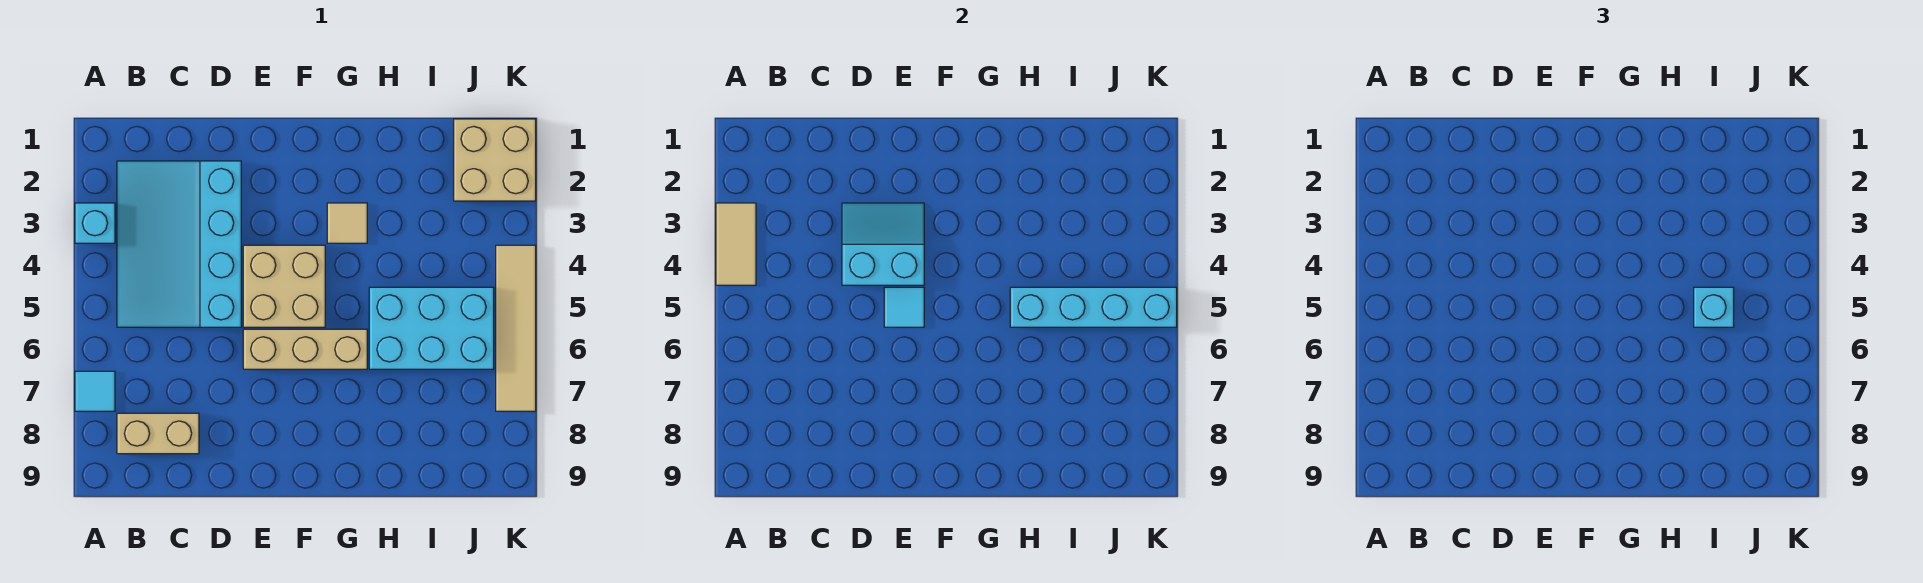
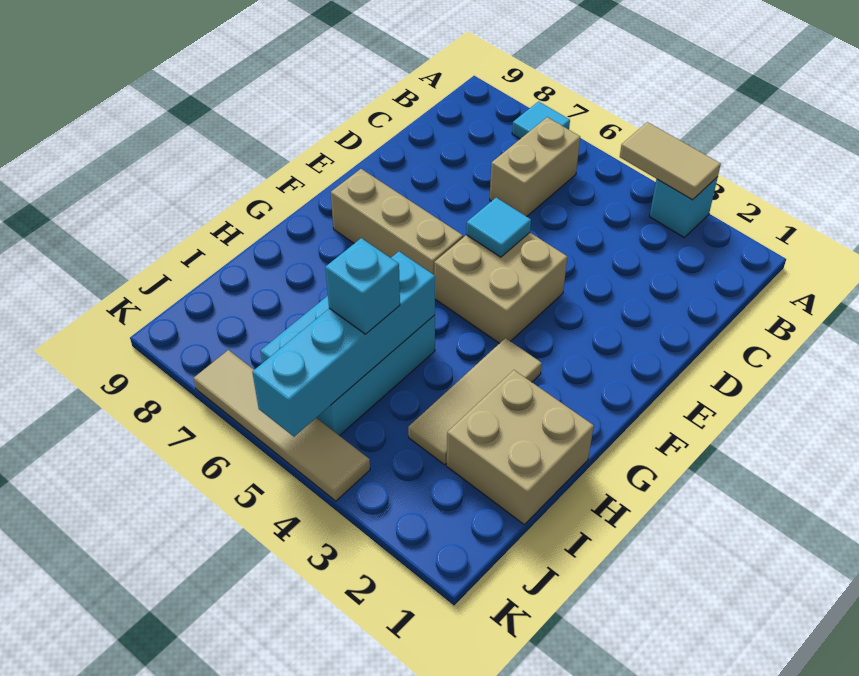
cyan slope B2:D5 level 1 top D -> none
tan brick B8:C8 level 1 -> tan brick B6:C6 level 1
cyan slope D3:E4 level 2 top 4 -> none
tan brick E6:G6 level 1 -> tan brick F6:F8 level 1
tan tile G3 level 1 -> tan tile G3:I3 level 1
tan brick J1:K2 level 1 -> tan brick H1:I2 level 1

